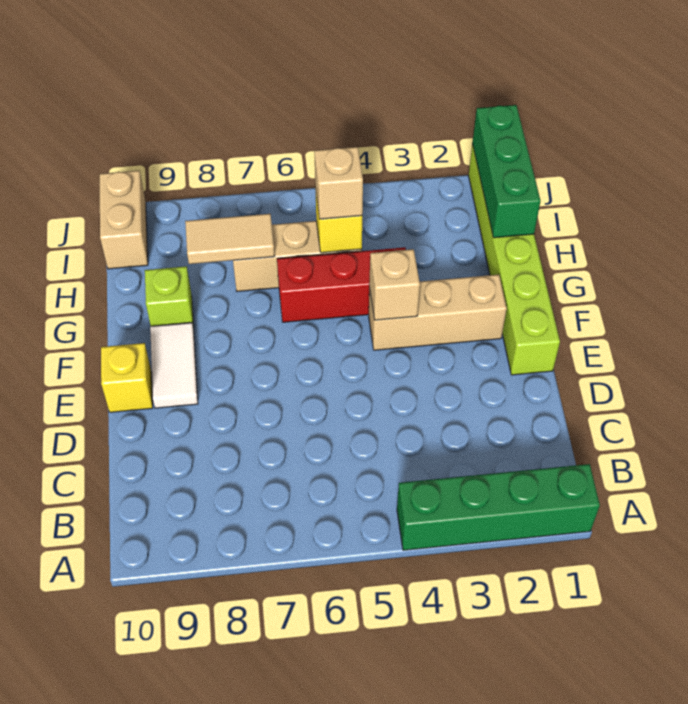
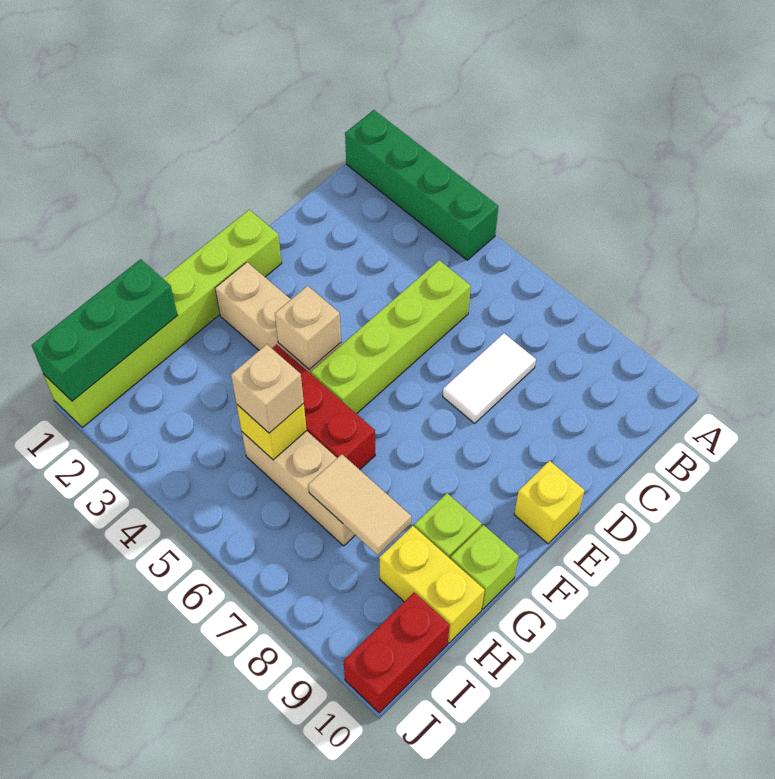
none -> lime brick C5:F5 level 1
white tile E9:F9 level 1 -> white tile C7:D7 level 1
none -> lime brick G10 level 1
none -> yellow brick H9:H10 level 1
tan brick I10:J10 level 1 -> red brick I10:J10 level 1

